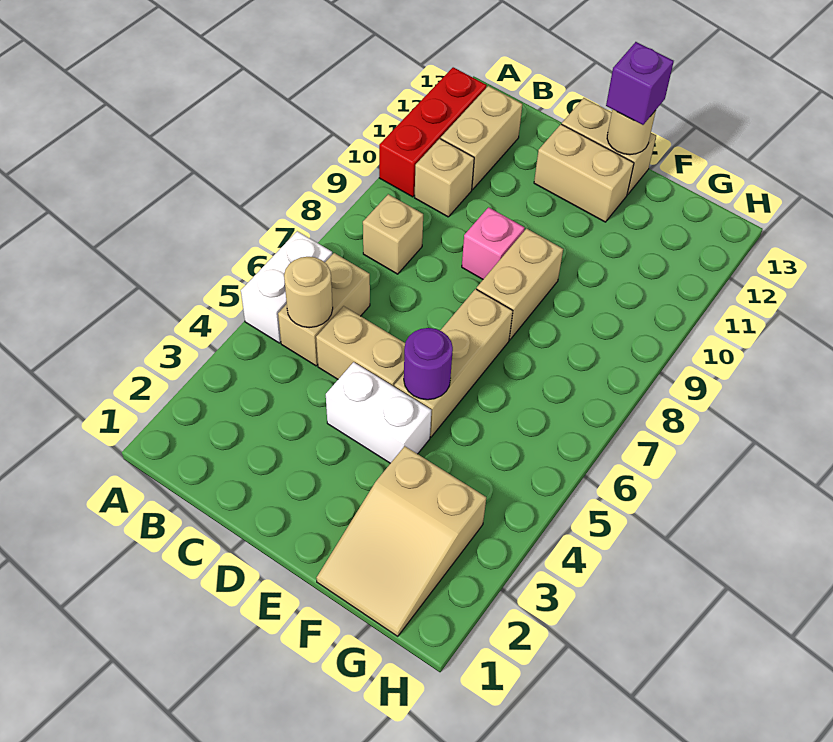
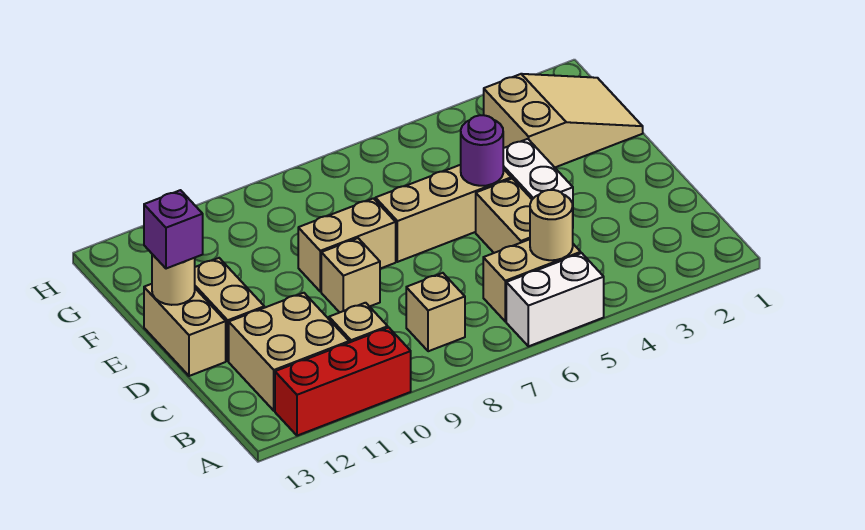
tan brick B11:B12 level 1 -> tan brick B11:C12 level 1
pink brick D9 level 1 -> tan brick D9 level 1

